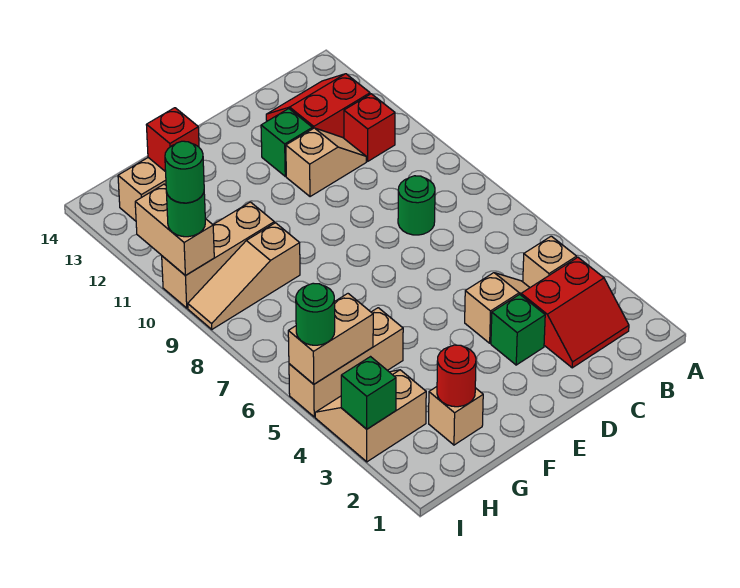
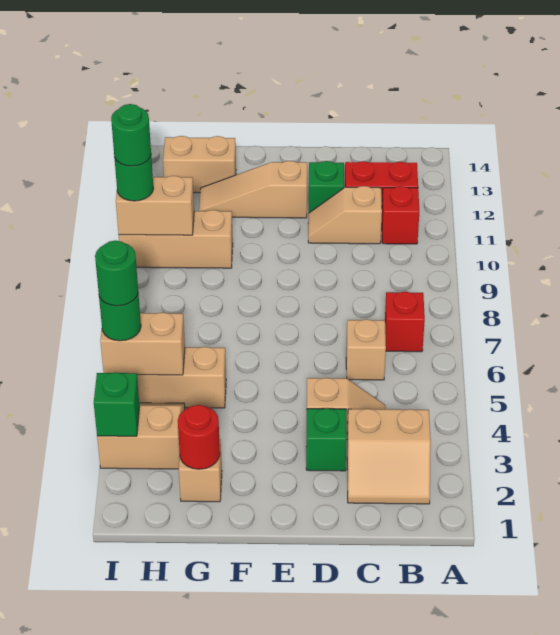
red slope B2:C3 level 1 top 3 -> tan slope B2:C3 level 1 top 3
tan brick B4 level 1 -> tan brick C6 level 1
green round brick C8 level 1 -> green round brick I5 level 4
tan slope C11:D11 level 1 top D -> tan slope C11:D11 level 1 top C
tan slope G9:I9 level 1 top G -> tan slope E12:G12 level 1 top E
red brick G13 level 2 -> red brick B7 level 1
tan brick I10:I11 level 2 -> tan brick H10:I10 level 2

